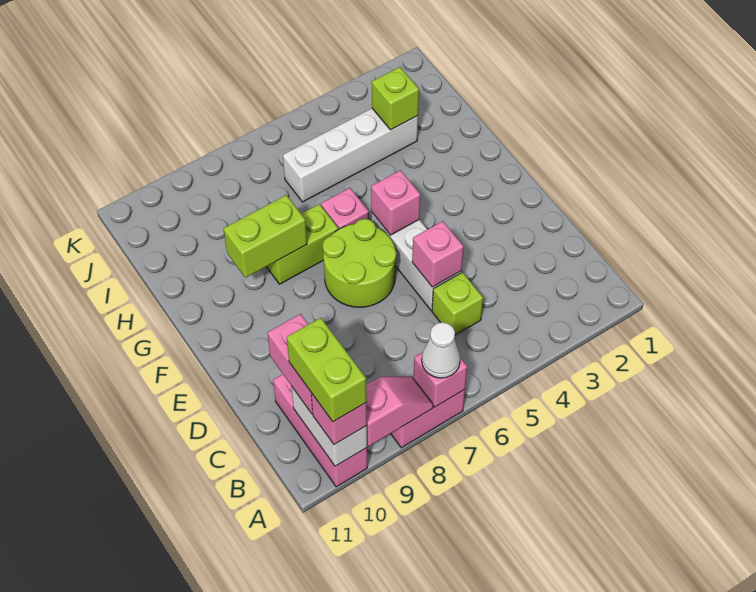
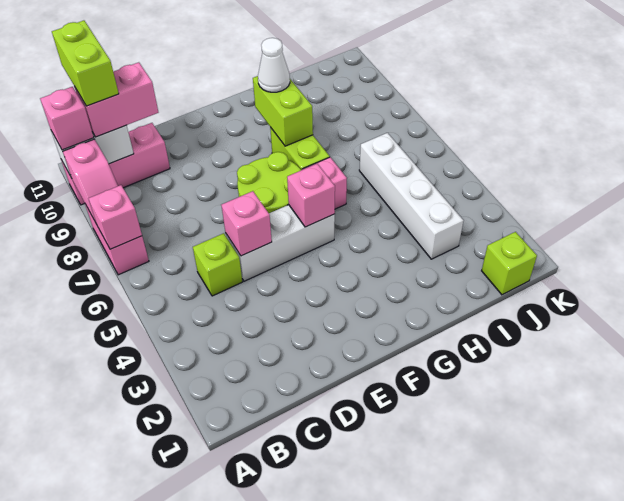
white cone A7 level 3 -> white cone G9 level 3
lime brick A10:B10 level 4 -> lime brick B10:B11 level 4
lime brick I3 level 2 -> lime brick J1 level 1

